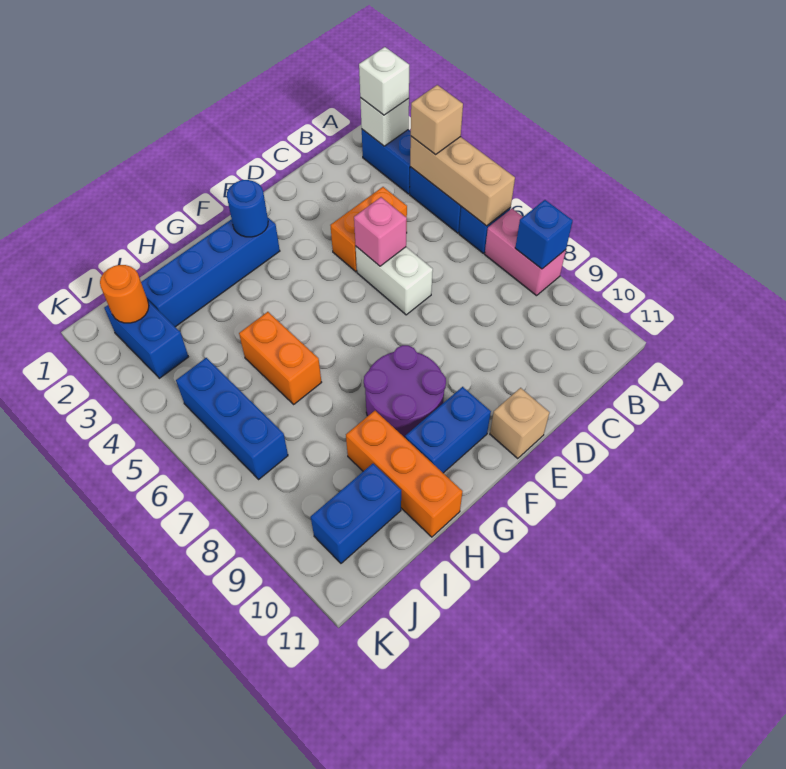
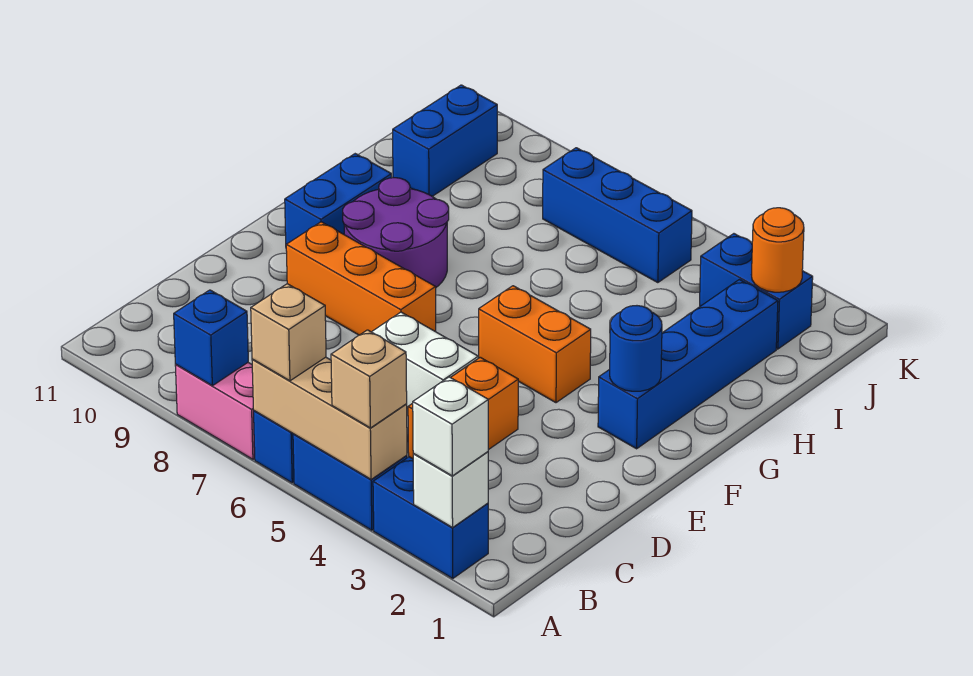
pink brick D5 level 2 -> none
tan brick E11 level 1 -> tan brick A6 level 3
orange brick H5:H6 level 1 -> orange brick F4:F5 level 1
orange brick H9:H11 level 1 -> orange brick E7:E9 level 1

